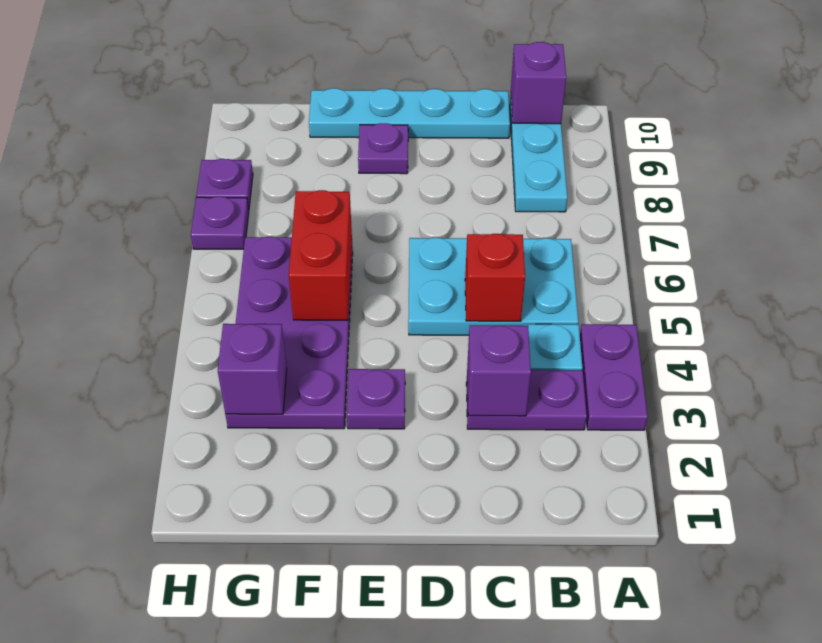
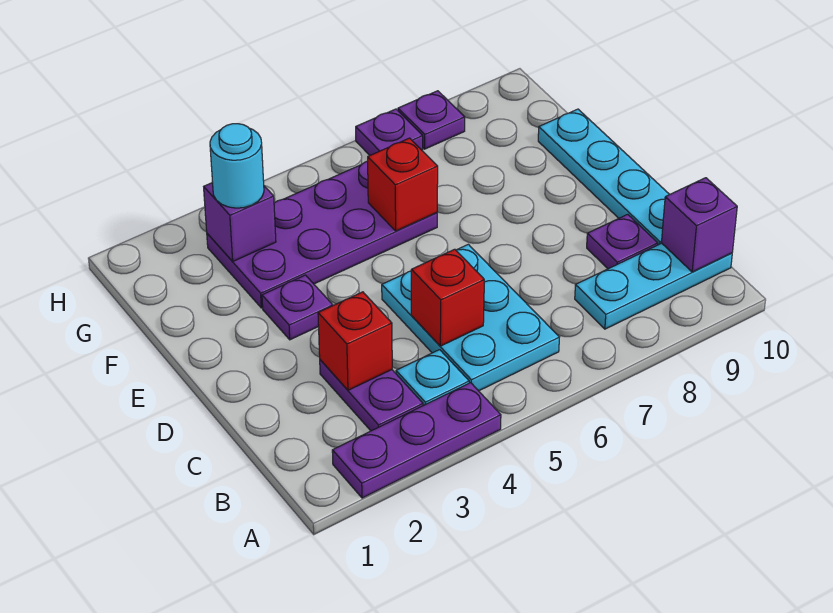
purple plate A3:A4 level 1 -> purple plate A2:A4 level 1
purple brick C3 level 2 -> red brick C3 level 2
purple plate E9 level 1 -> purple plate C9 level 1
red brick F5:F6 level 2 -> red brick F6 level 2
none -> cyan round brick G3 level 3

